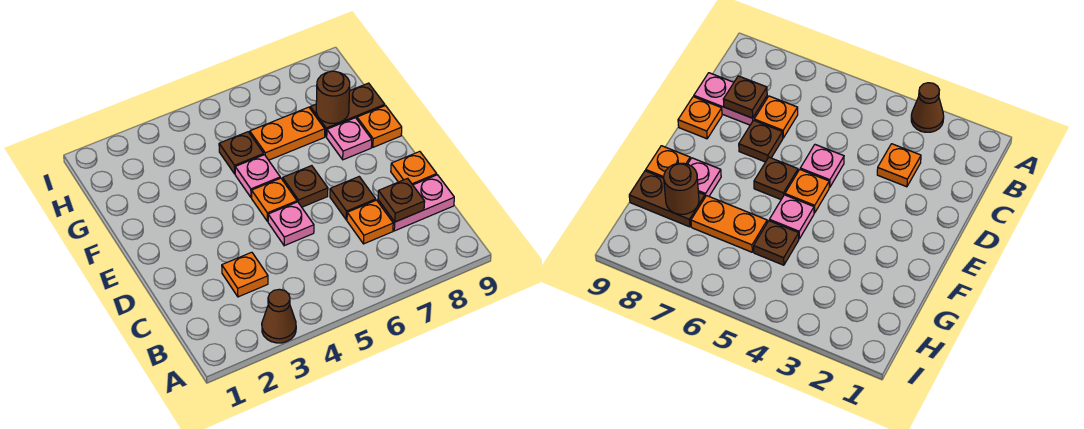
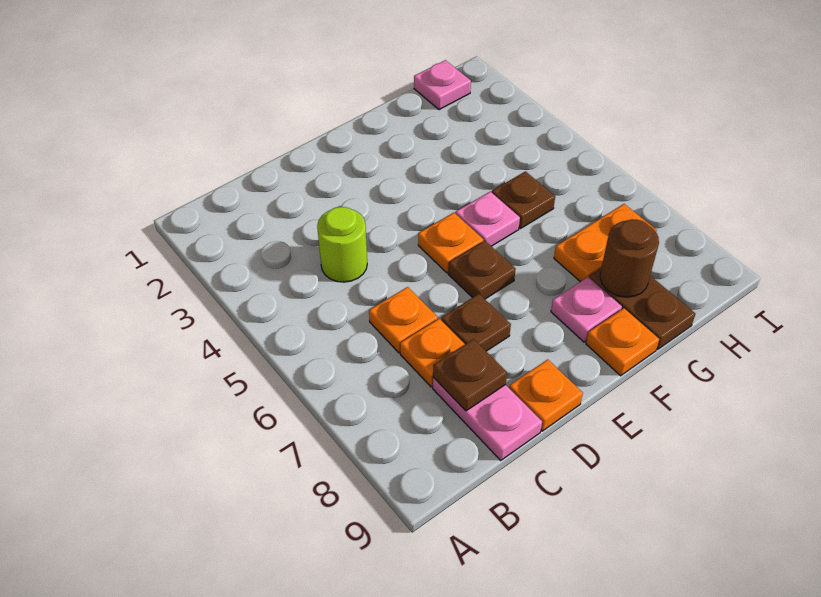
brown cone A3 level 1 -> none
orange plate C3 level 1 -> orange plate C6 level 1
none -> lime round brick C4 level 1
pink plate D5 level 1 -> pink plate H1 level 1
orange plate G6:G7 level 1 -> orange plate G7:H7 level 1

